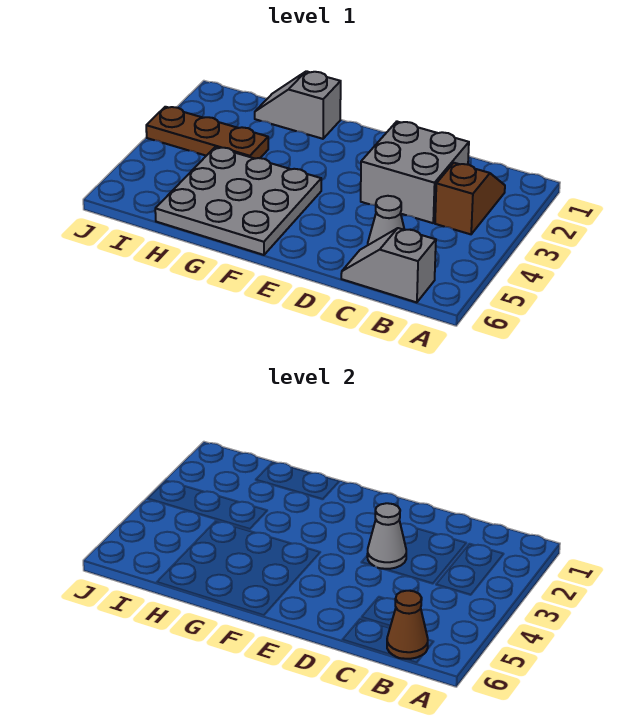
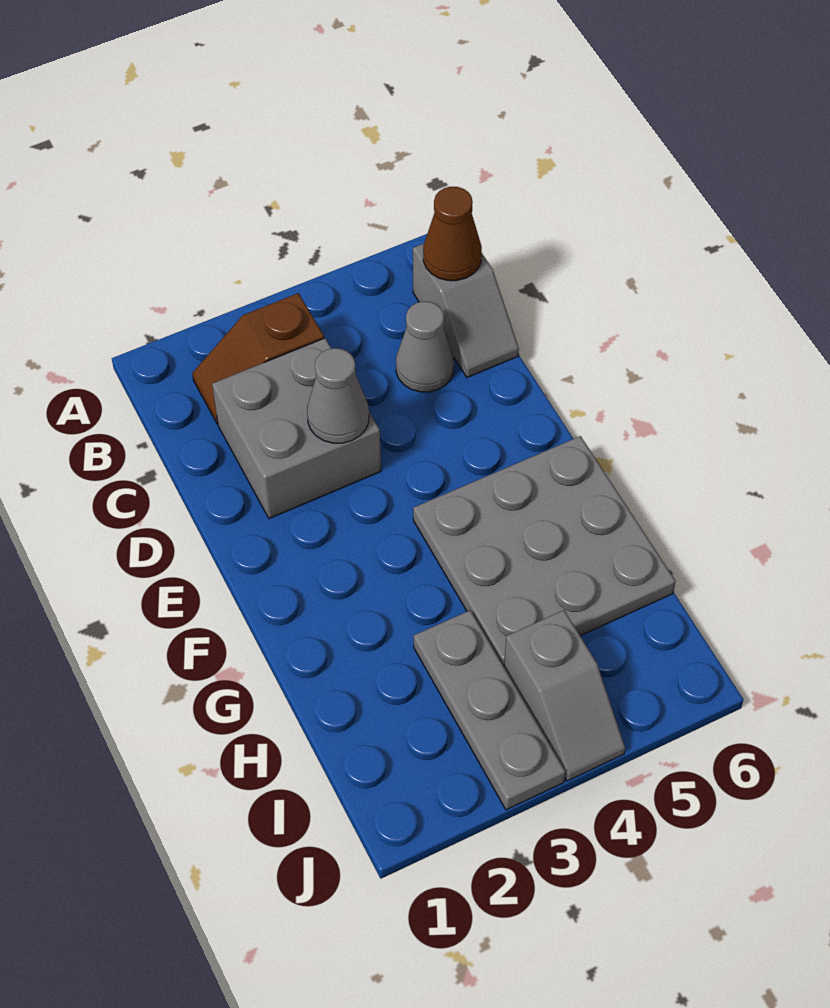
grey slope G1:H1 level 1 top G -> grey slope I4:J4 level 1 top I
brown plate H3:J3 level 1 -> grey plate H3:J3 level 1

